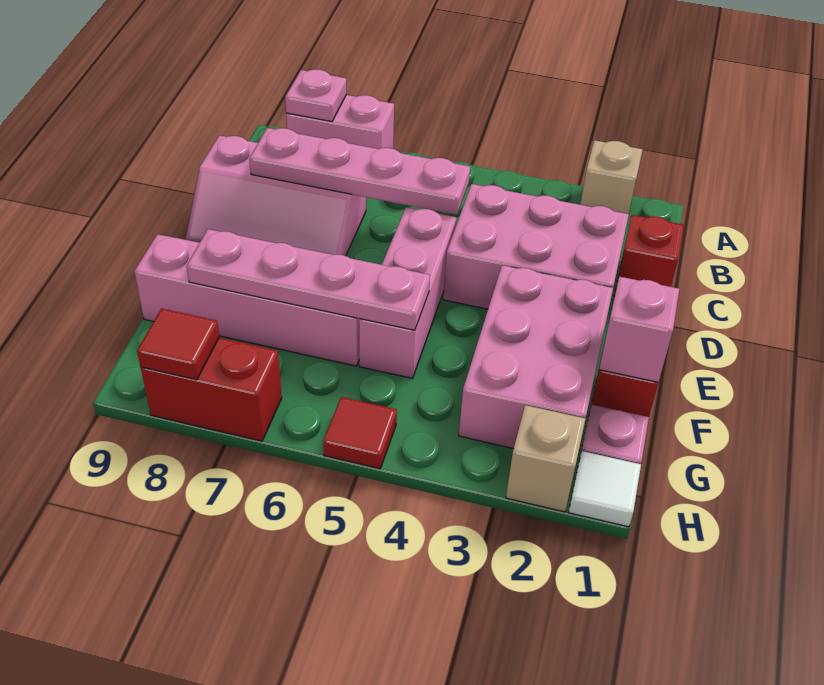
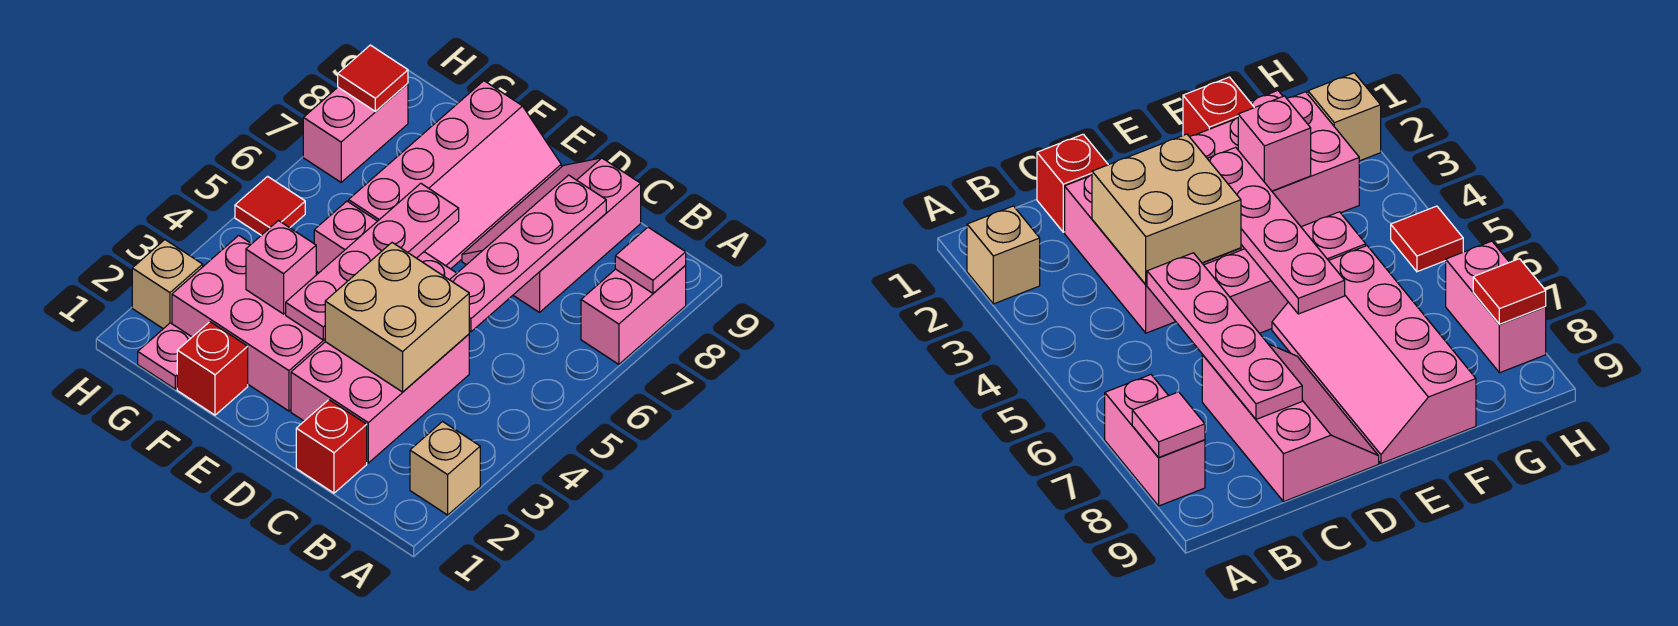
pink plate A8 level 2 -> pink tile A8 level 2
none -> tan brick C3:D4 level 2
pink brick F1 level 2 -> pink brick F3 level 2
pink plate F5:F8 level 2 -> pink plate E3:E6 level 2
white tile H1 level 1 -> none
red brick H7:H8 level 1 -> pink brick H7:H8 level 1

